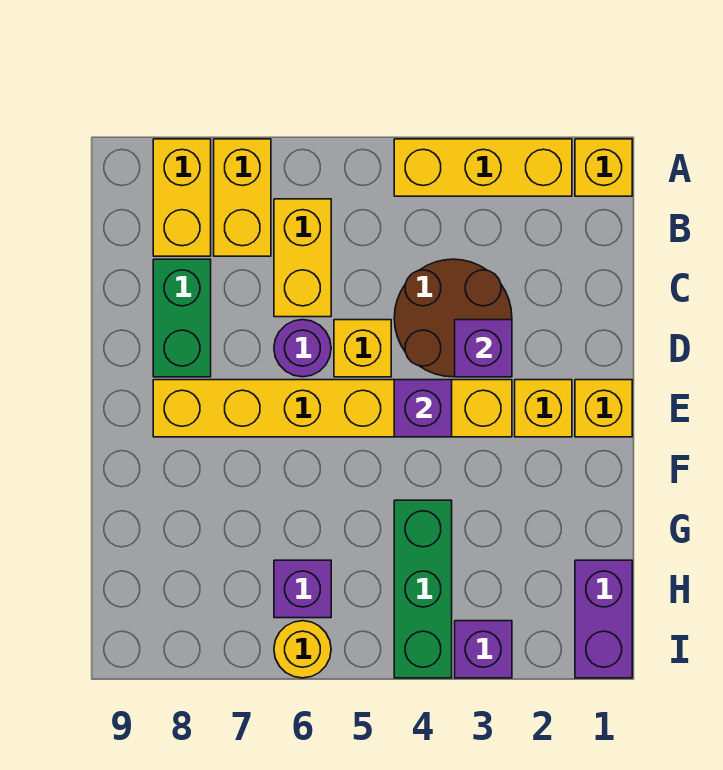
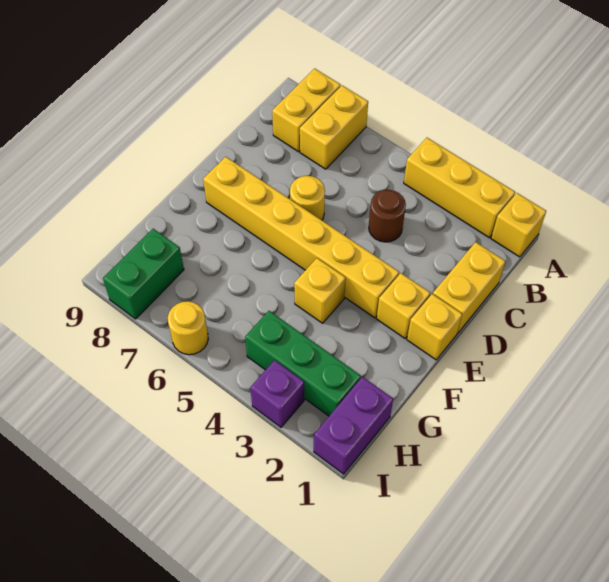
yellow brick B6:C6 level 1 -> yellow brick C1:D1 level 1
brown round brick C3:D4 level 1 -> brown round brick C4 level 1
green brick C8:D8 level 1 -> green brick H8:I8 level 1
purple brick D3 level 2 -> none
yellow brick D5 level 1 -> yellow brick F4 level 1
purple round brick D6 level 1 -> yellow round brick D6 level 1
purple brick E4 level 2 -> none
green brick G4:I4 level 1 -> green brick H2:H4 level 1
purple brick H6 level 1 -> none

